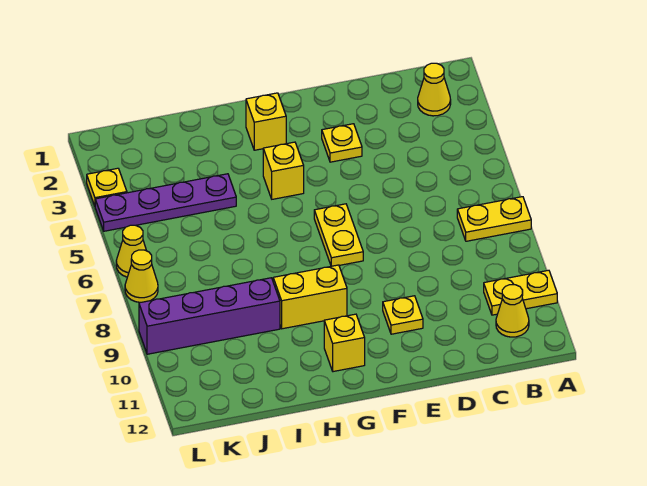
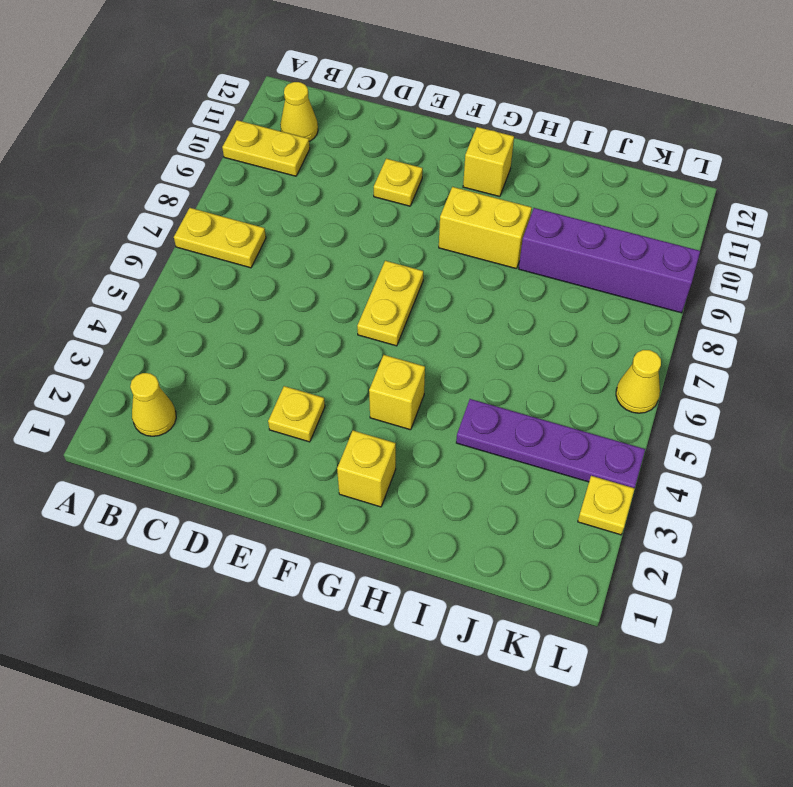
yellow cone L7 level 1 -> none

